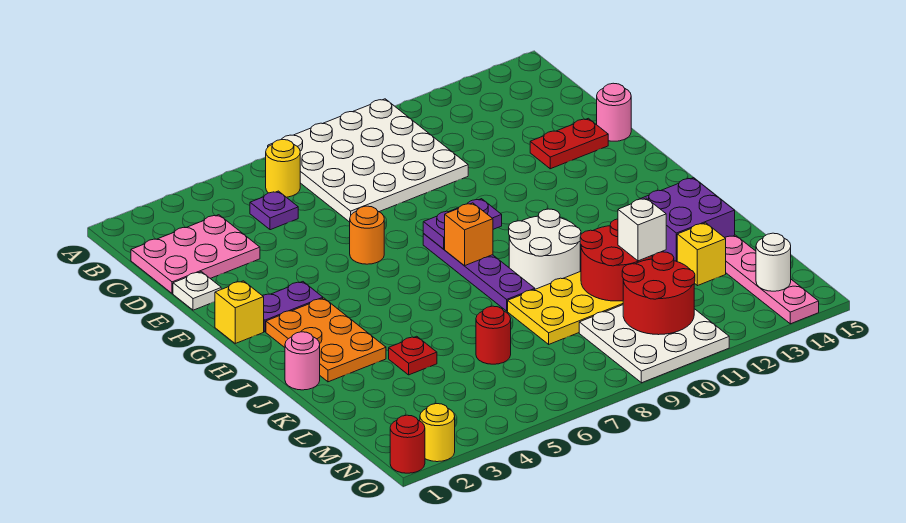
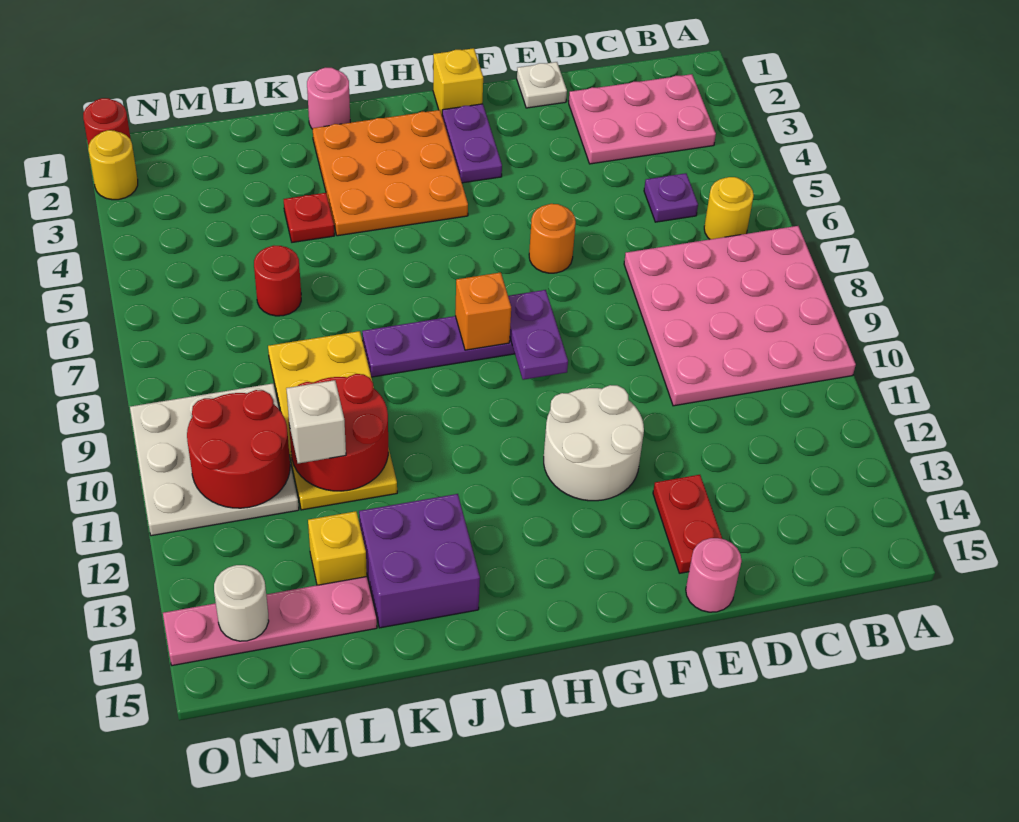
white plate A7:D10 level 1 -> pink plate A7:D10 level 1
pink plate C1:D3 level 1 -> pink plate B2:D3 level 1
orange plate H2:J3 level 1 -> orange plate H2:J4 level 1
white round brick I9:J10 level 1 -> white round brick F11:G12 level 1

